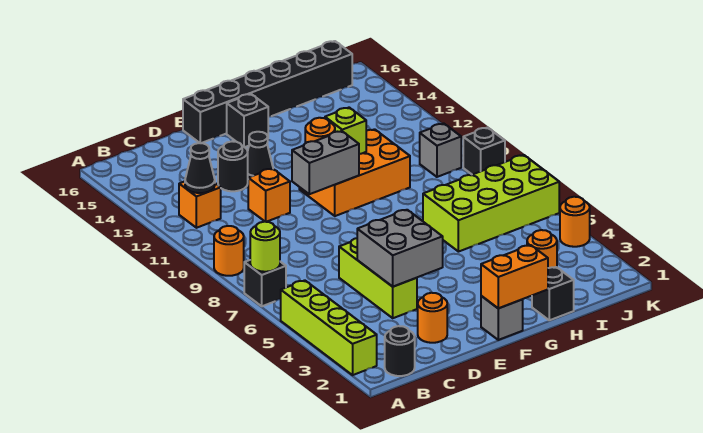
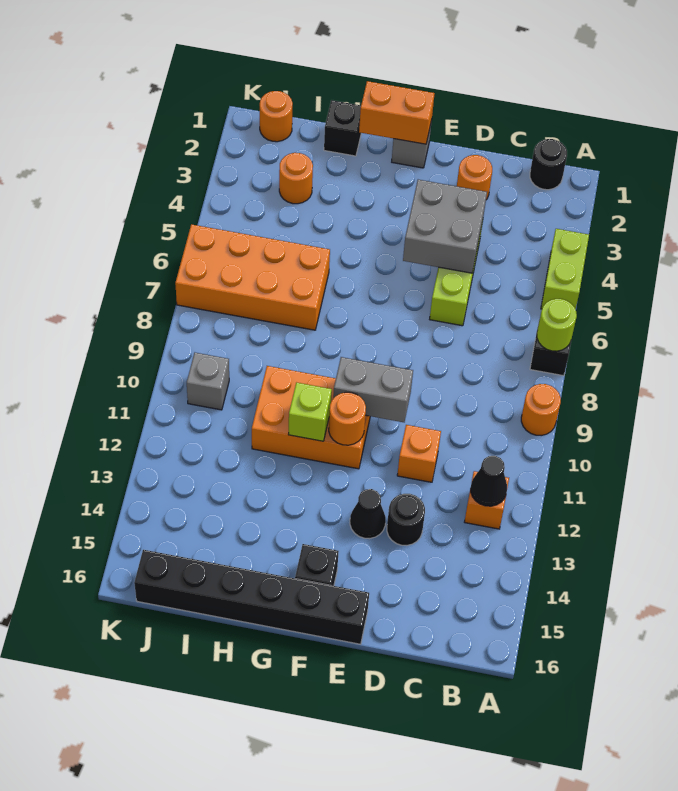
lime brick A2:A5 level 1 -> lime brick A4:A5 level 1
lime brick H6:K7 level 1 -> orange brick H6:K7 level 1
orange round brick K4 level 1 -> orange round brick J1 level 1
black brick K9 level 1 -> none

